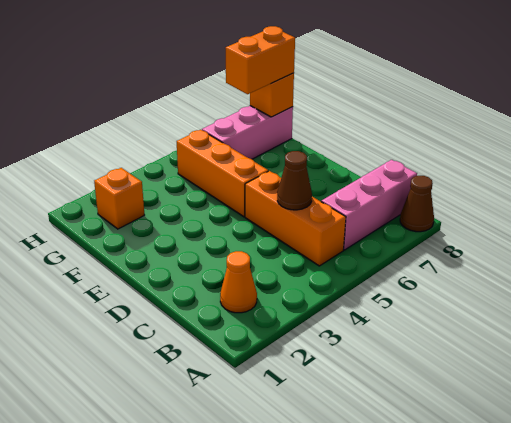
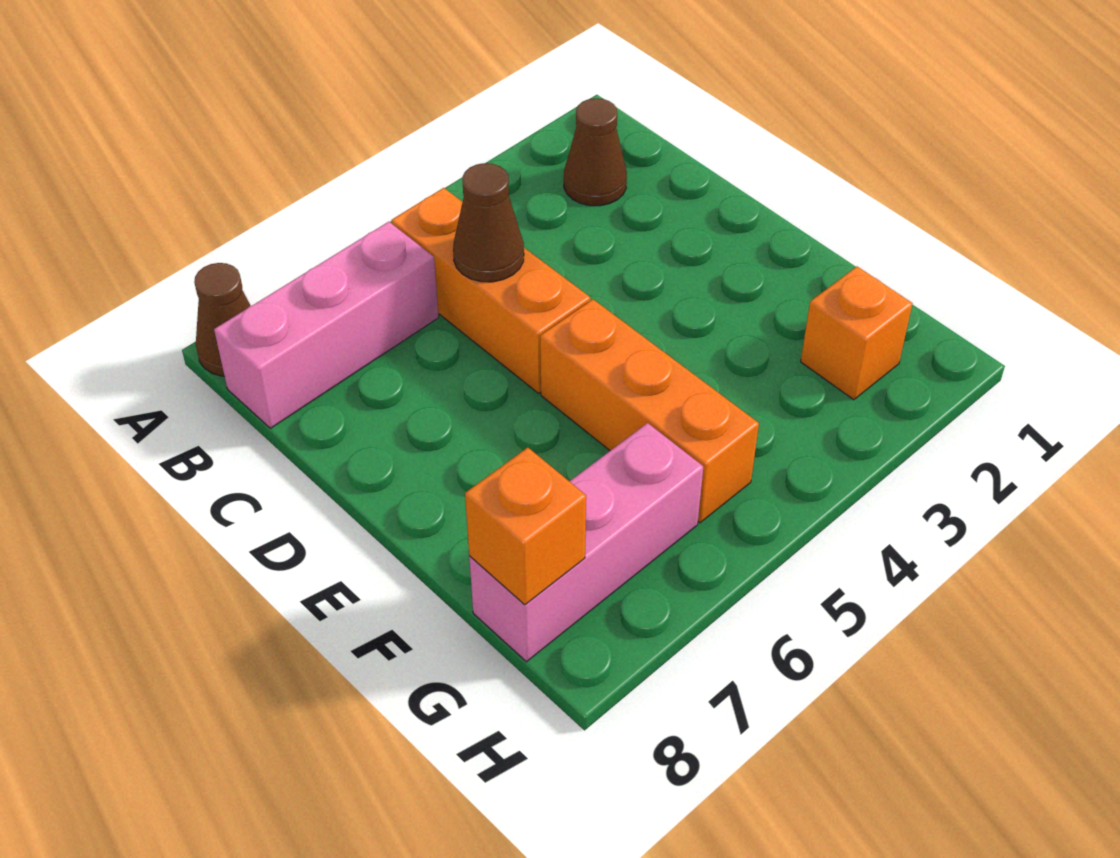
orange cone B2 level 1 -> brown cone B2 level 1
orange brick G7:G8 level 3 -> none

